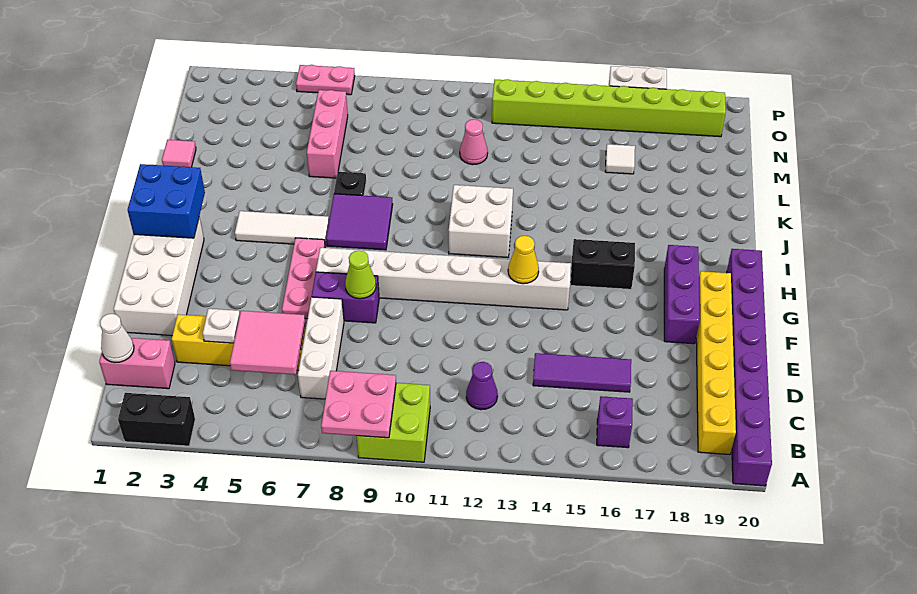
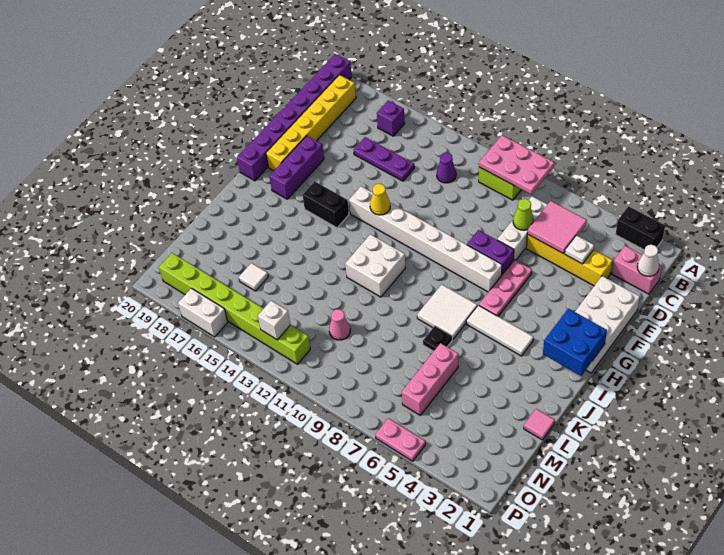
pink plate A8:B9 level 2 -> pink plate A8:B10 level 2
purple tile D14:D16 level 1 -> purple plate D14:D16 level 1
lime cone F8 level 2 -> lime cone D7 level 2
purple tile I7:J8 level 1 -> white tile I7:J8 level 1
none -> white brick O13 level 2

